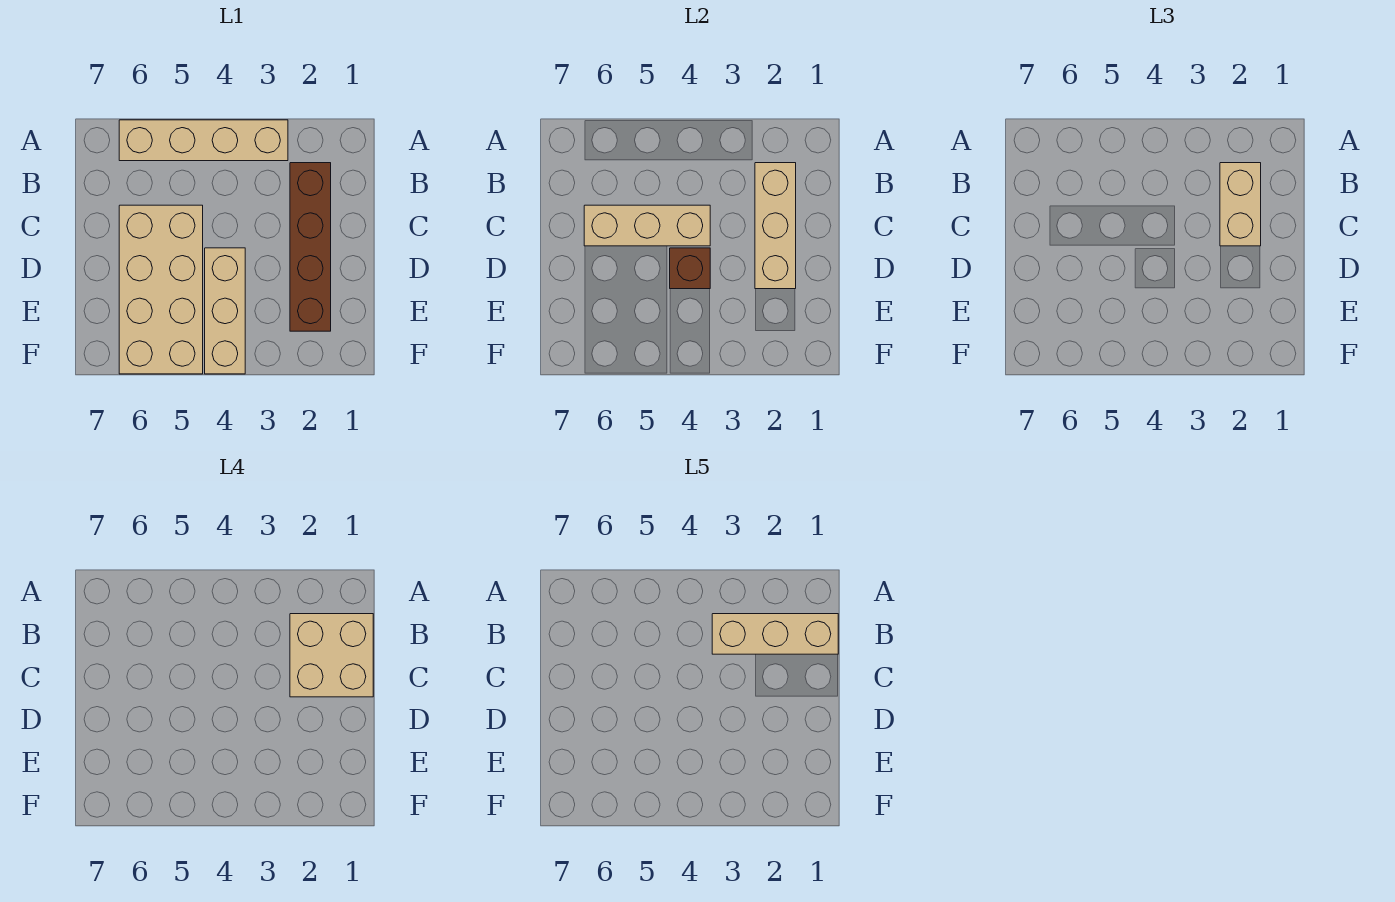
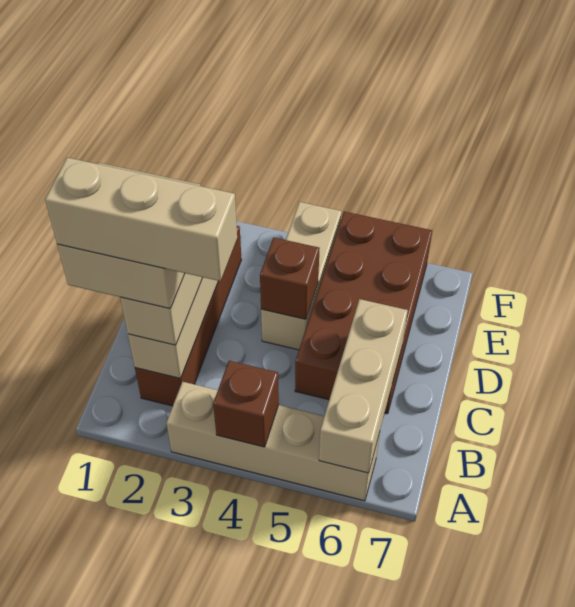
none -> brown brick A4 level 2
tan brick C4:C6 level 2 -> tan brick A6:C6 level 2
tan brick C5:F6 level 1 -> brown brick C5:F6 level 1

